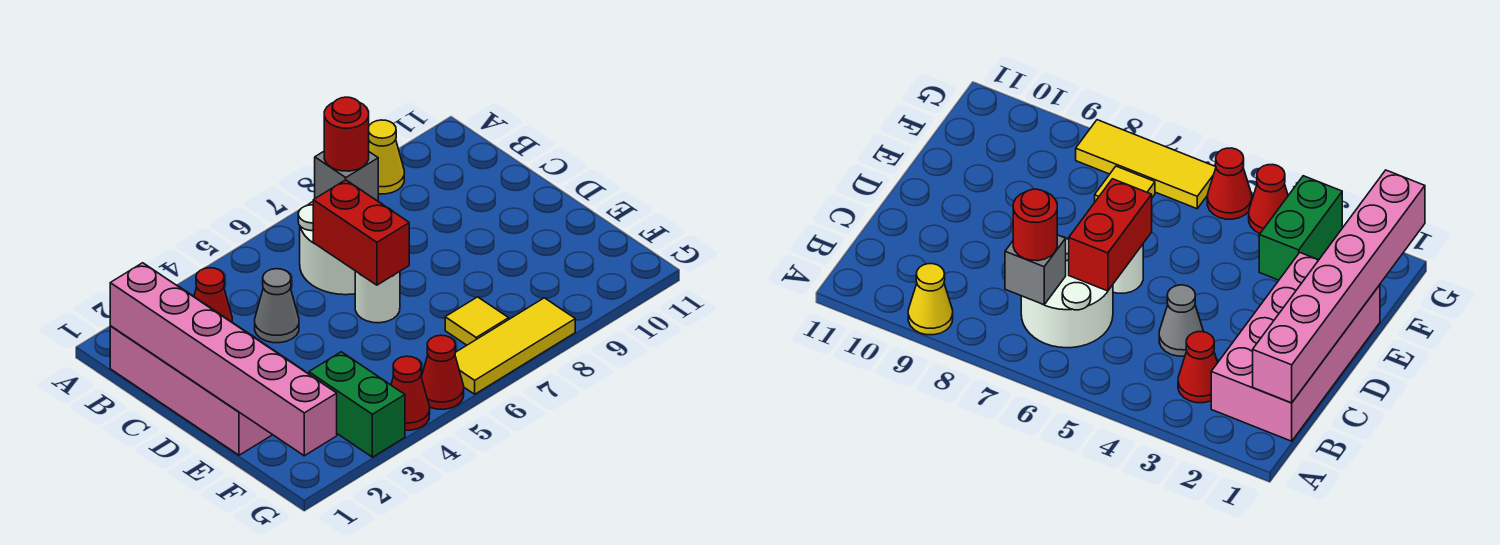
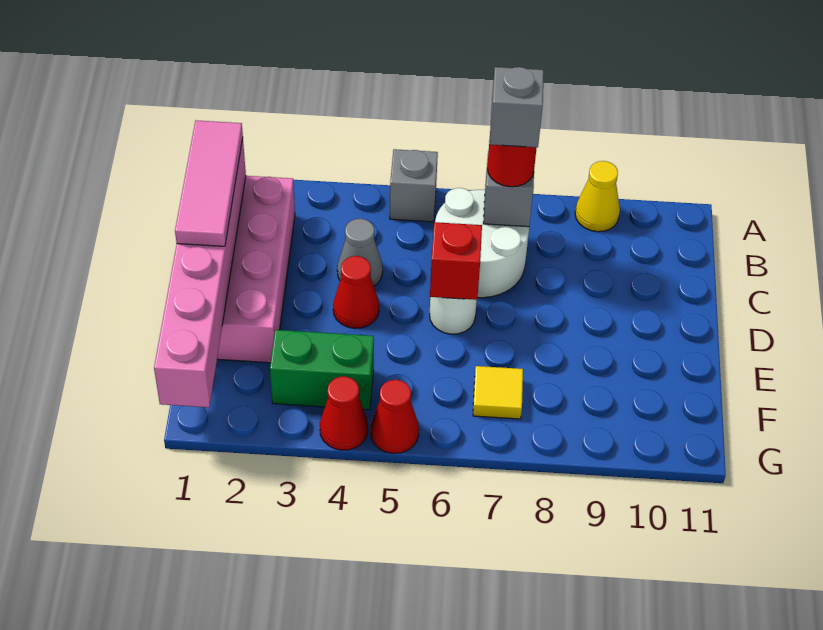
none -> grey brick A5 level 1
none -> pink tile B1:D1 level 3
red cone B3 level 1 -> red cone D4 level 1
none -> grey brick B7 level 4
red brick C6:D6 level 2 -> red brick D6 level 2
green brick F3:G3 level 1 -> green brick F3:F4 level 1
yellow tile G6:G8 level 1 -> none

